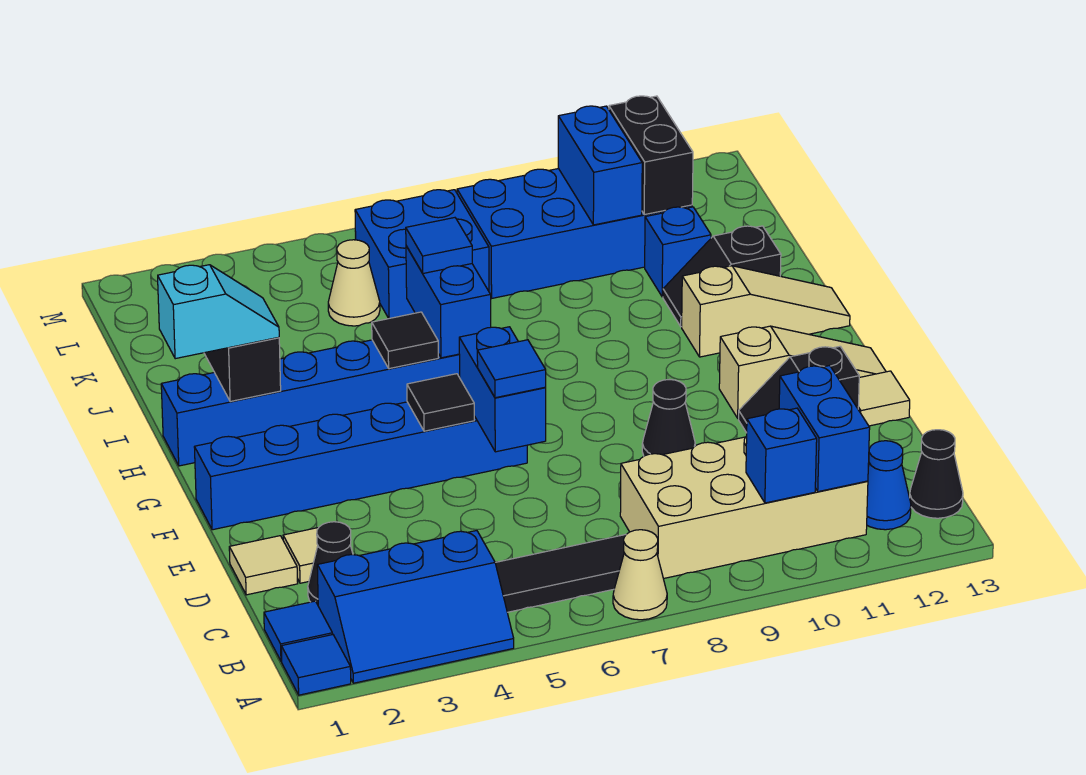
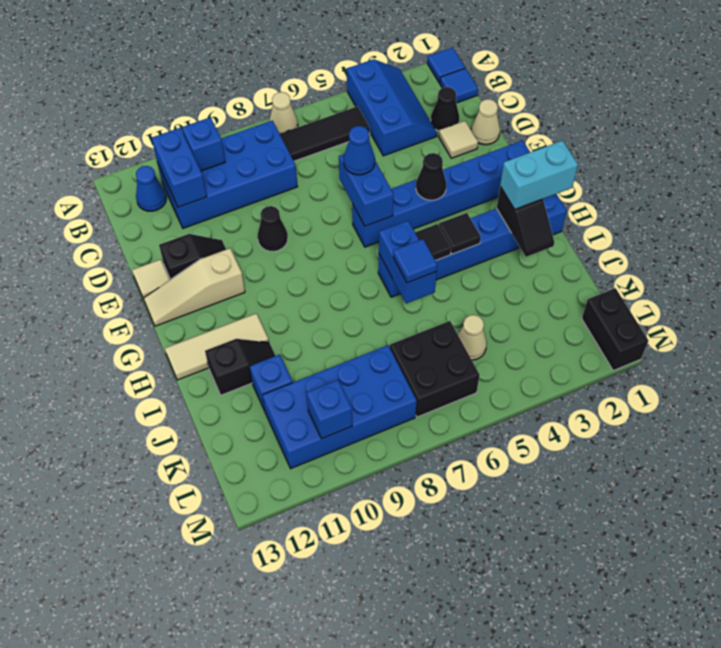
blue slope A2:B4 level 1 top B -> blue slope A3:C4 level 1 top 4
tan brick B8:C11 level 1 -> blue brick B8:C11 level 1
black cone B13 level 1 -> black cone F4 level 2
tan tile D1 level 1 -> tan cone D1 level 1
blue tile E6 level 3 -> blue cone E6 level 3
black tile F5 level 2 -> black tile H4 level 2
cyan slope H1:H2 level 3 top 1 -> cyan brick H1:H2 level 3
tan slope H11:H13 level 1 top 11 -> tan tile H11:H13 level 1
blue brick K6:L7 level 1 -> black brick K6:L7 level 1
blue brick K10:L10 level 2 -> blue brick L10 level 2
black brick K11:L11 level 2 -> black brick L1:M1 level 1

